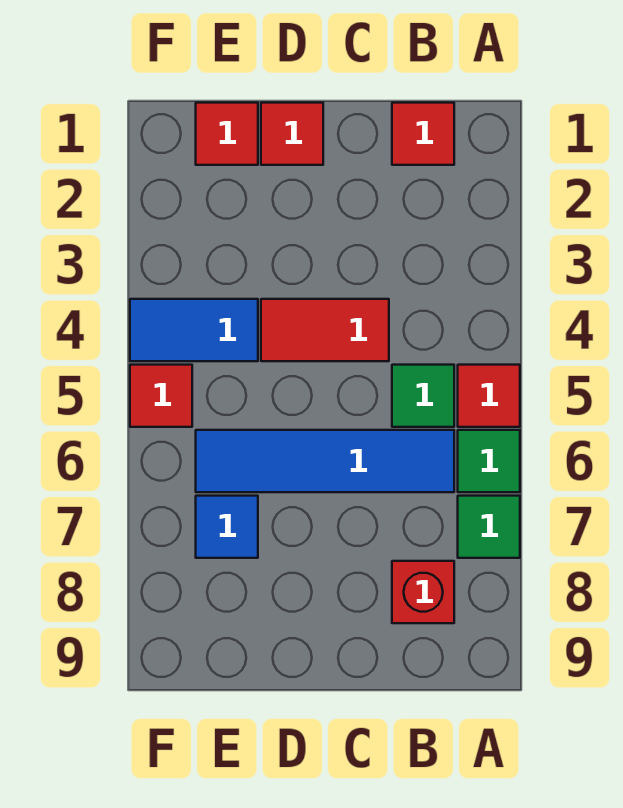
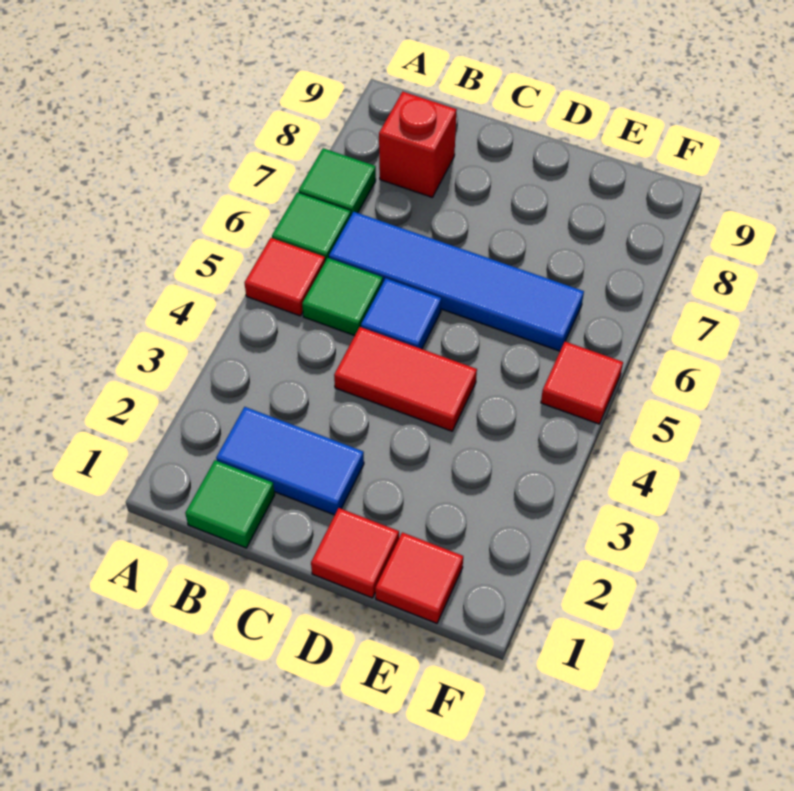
red tile B1 level 1 -> green tile B1 level 1
blue tile E4:F4 level 1 -> blue tile B2:C2 level 1
blue tile E7 level 1 -> blue tile C5 level 1

